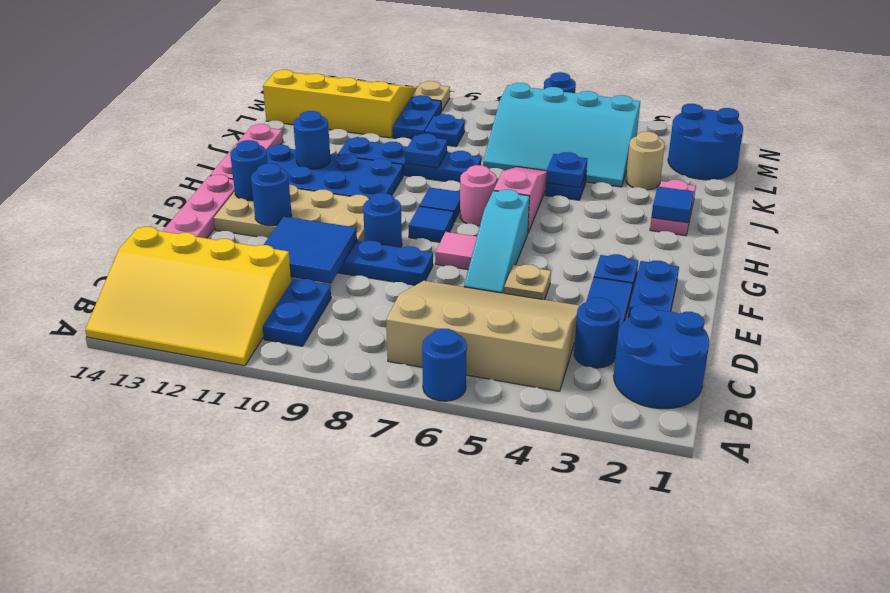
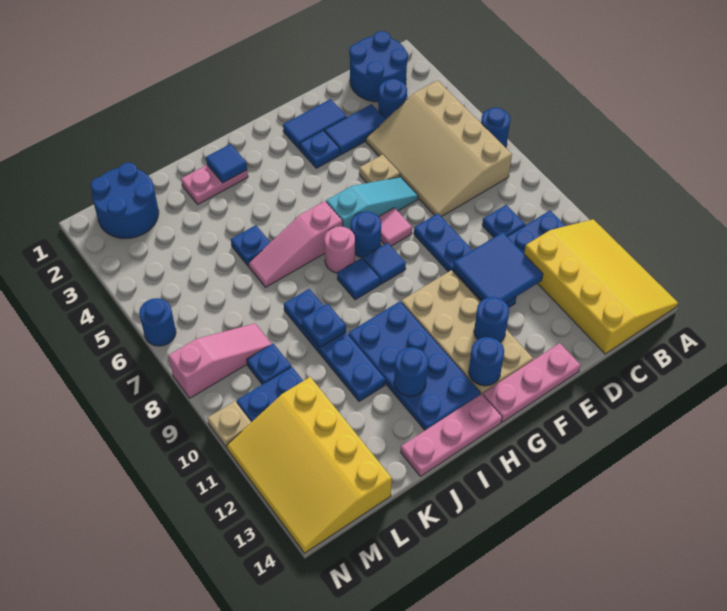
blue plate E2:F2 level 1 -> blue tile E2:F2 level 1
blue round brick F9 level 1 -> blue round brick G7 level 1
blue plate J5 level 2 -> blue plate C9 level 1
tan round brick K3 level 1 -> none
cyan slope K4:M7 level 1 top M -> none
none -> pink slope L8:N8 level 1 top N

